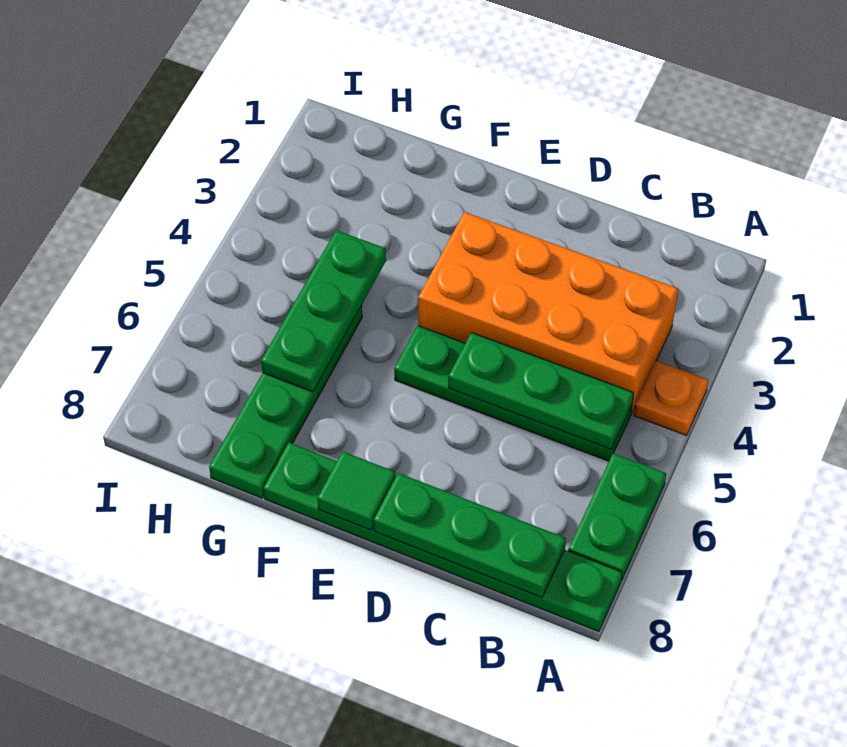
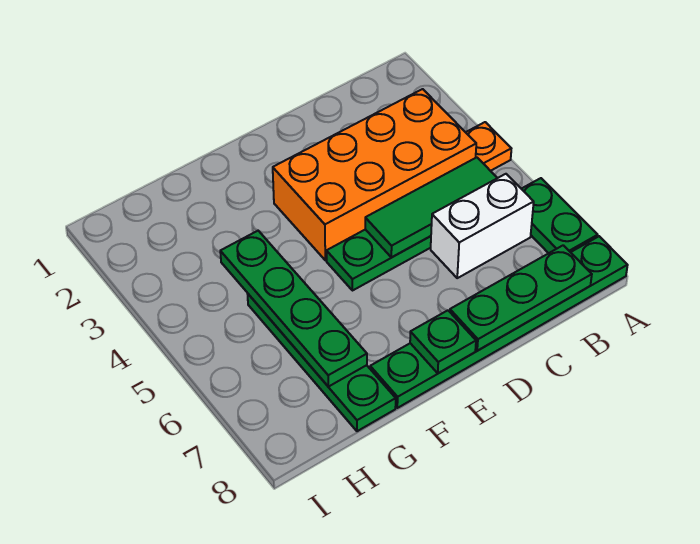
green plate B5:D5 level 2 -> green tile B5:D5 level 2
none -> white brick B6:C6 level 1
green tile E8 level 2 -> green plate E8 level 2
green plate G4:G6 level 2 -> green plate G4:G7 level 2

